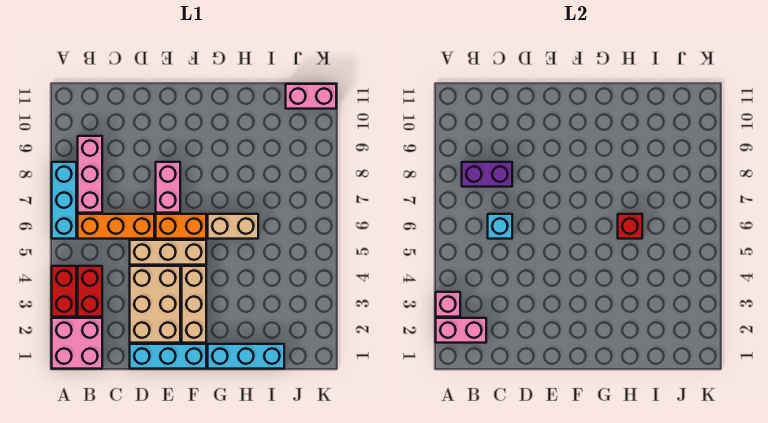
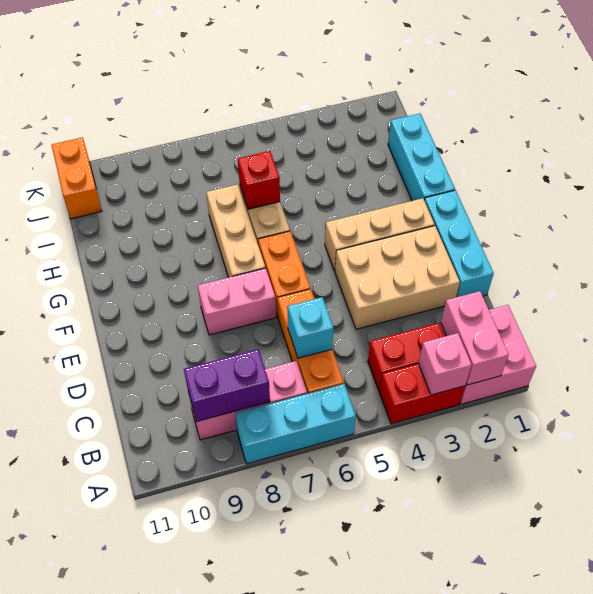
purple brick B8:C8 level 2 -> purple brick B8:B9 level 2
tan brick D5:F5 level 1 -> tan brick F7:H7 level 1
pink brick J11:K11 level 1 -> orange brick J11:K11 level 1

